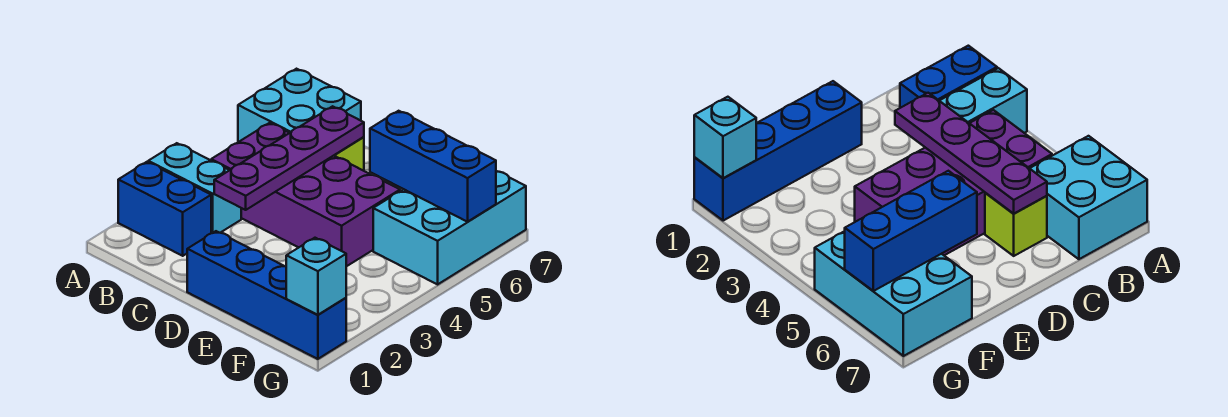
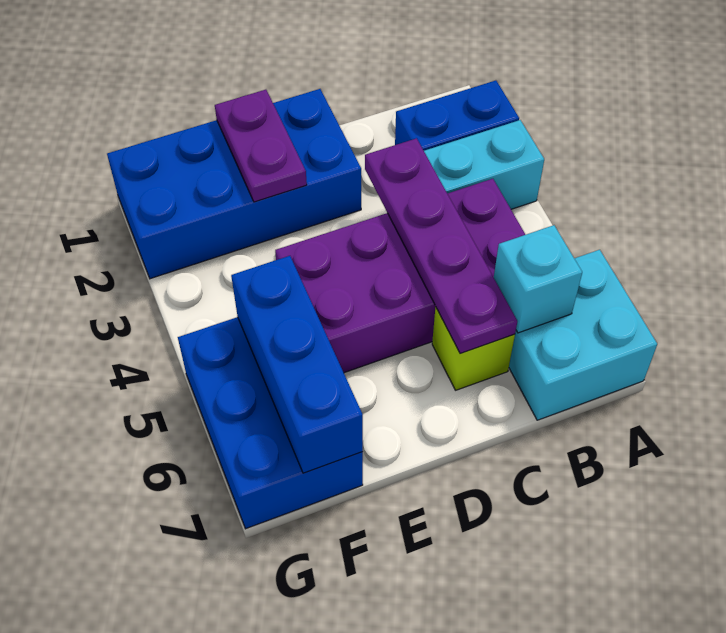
blue brick D1:G1 level 1 -> blue brick D1:G2 level 1
none -> purple plate E1:E2 level 2
blue brick E6:G6 level 2 -> blue brick F5:F7 level 2
cyan brick F5:G7 level 1 -> blue brick F5:G7 level 1
cyan brick G1 level 2 -> cyan brick B6 level 2

